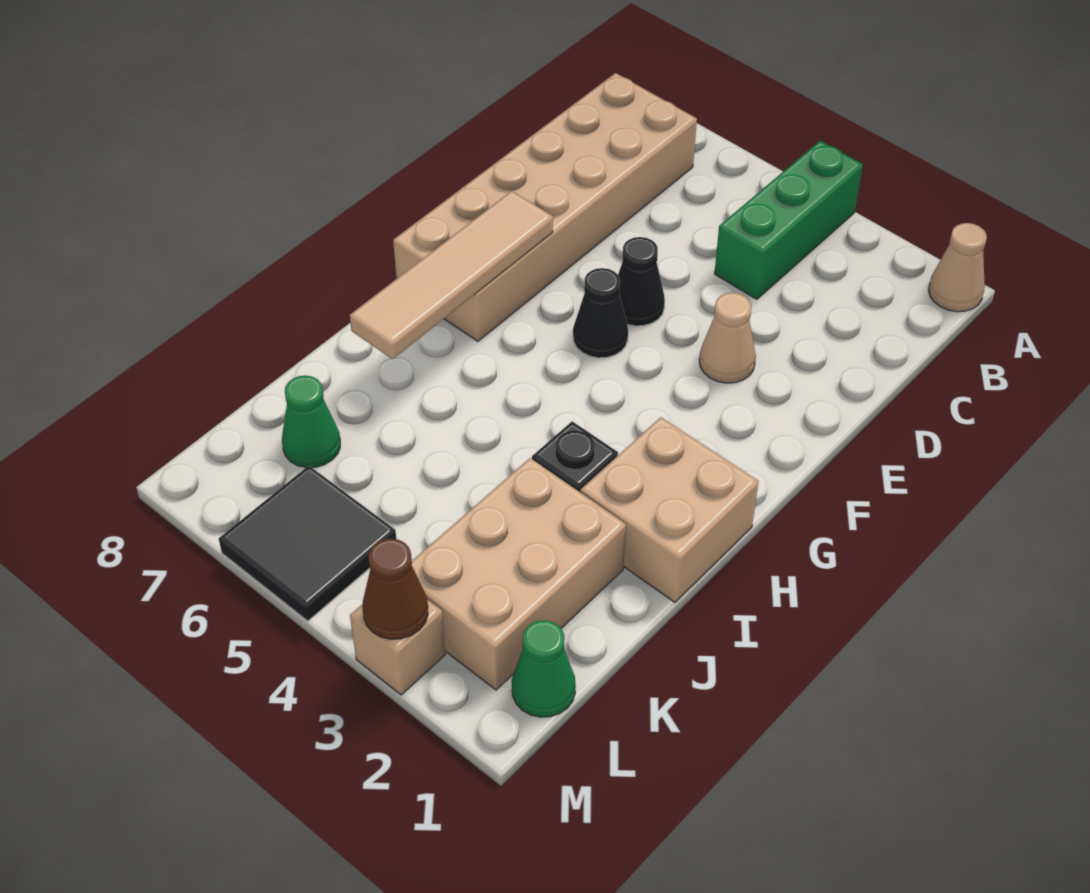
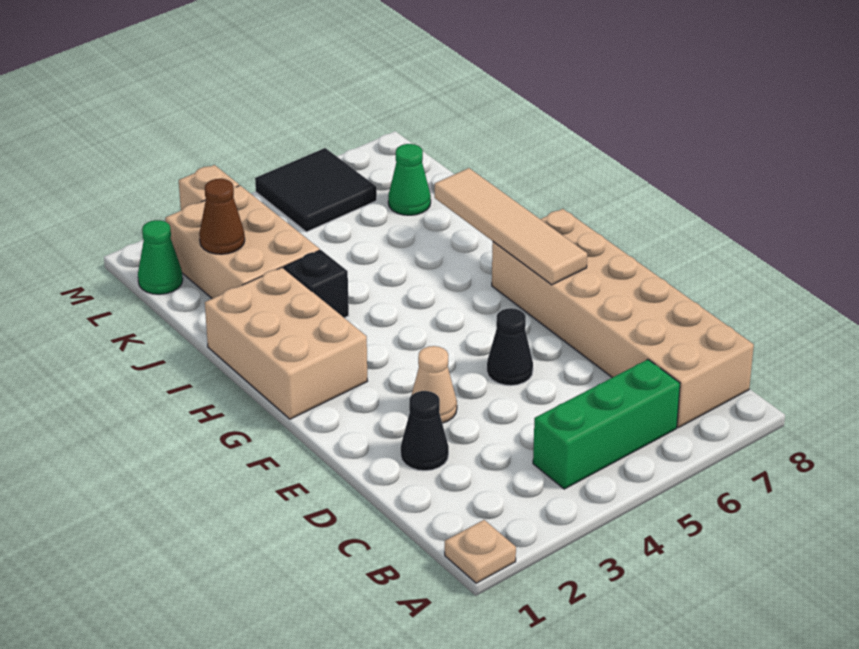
tan cone A1 level 1 -> tan plate A1 level 1
green brick A4:C4 level 1 -> green brick B4:B6 level 1
black cone F5 level 1 -> black cone D2 level 1
tan brick H1:I2 level 1 -> tan brick G1:I2 level 1
brown cone M3 level 2 -> brown cone K2 level 2

